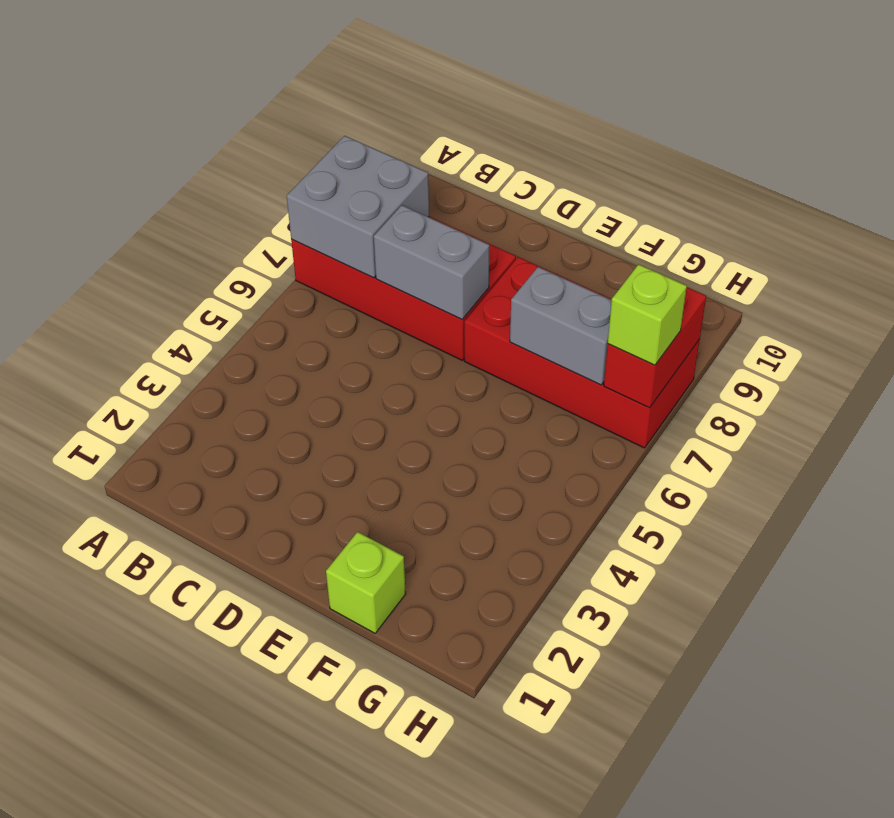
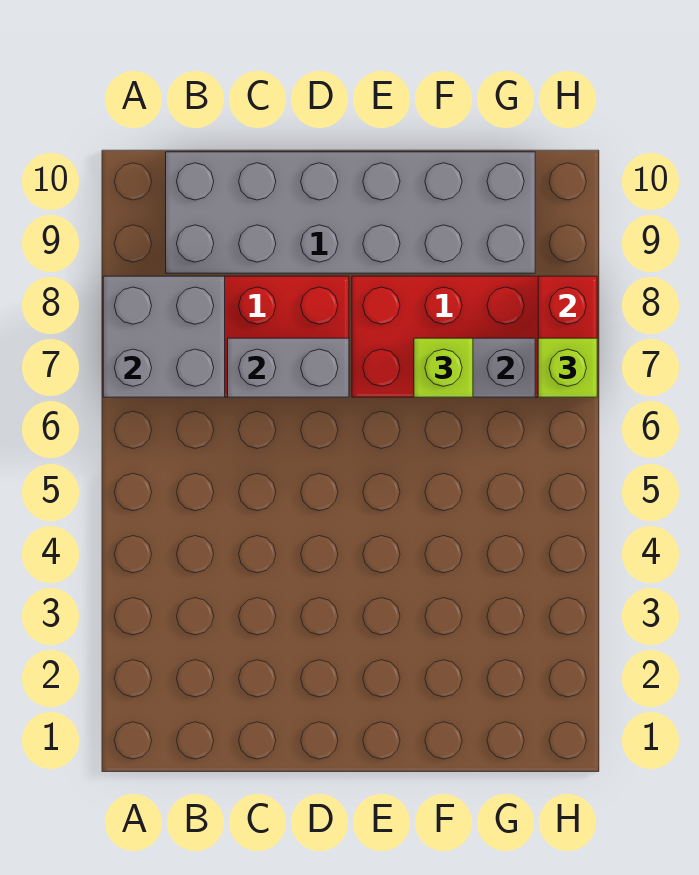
none -> grey brick B9:G10 level 1
lime brick F1 level 1 -> lime brick F7 level 3

